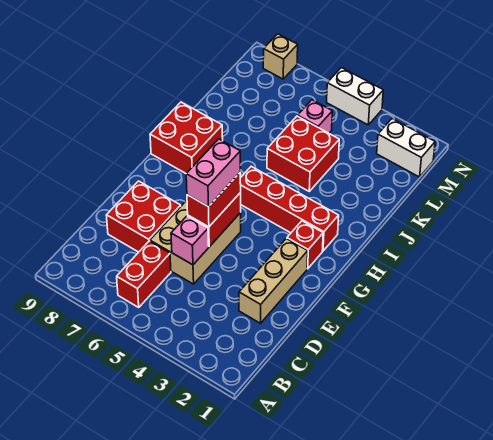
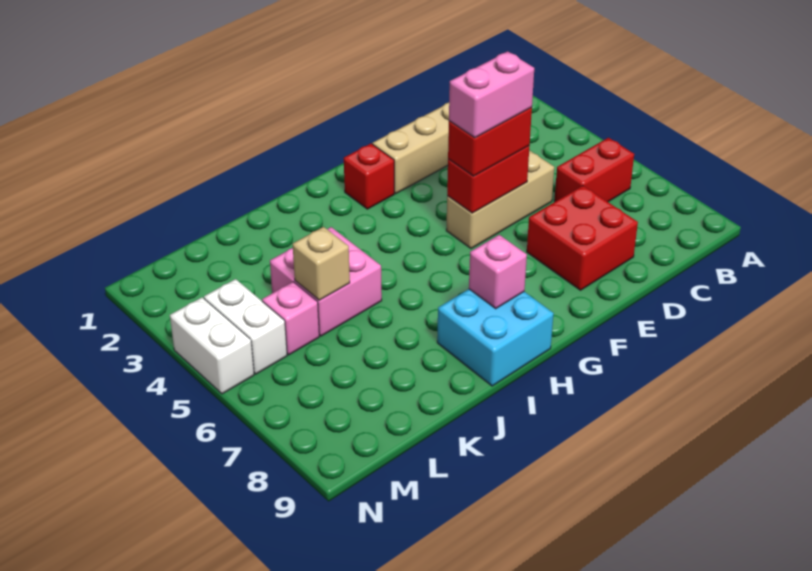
tan brick D5:F6 level 1 -> tan brick D5:F5 level 1
pink brick D5 level 2 -> pink brick H8 level 2
red brick H2:H5 level 1 -> none
red brick H8:I9 level 1 -> cyan brick H8:I9 level 1
red brick J4:K5 level 1 -> pink brick J4:K5 level 1
white brick M1:M2 level 1 -> white brick M4:M5 level 1
tan brick N8 level 1 -> tan brick K5 level 2

